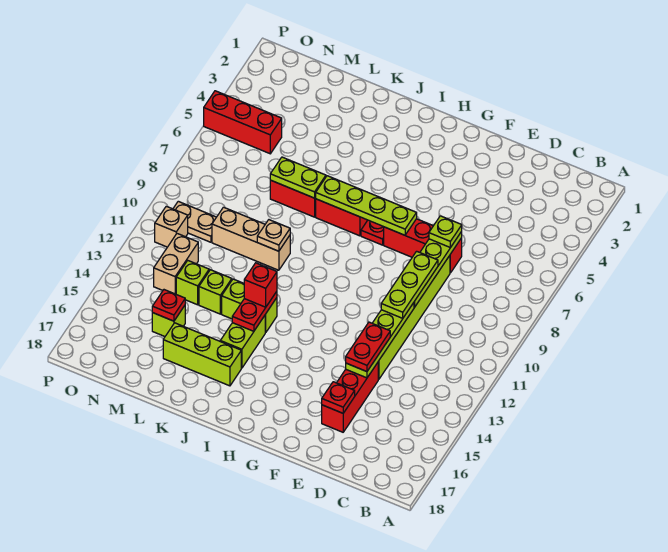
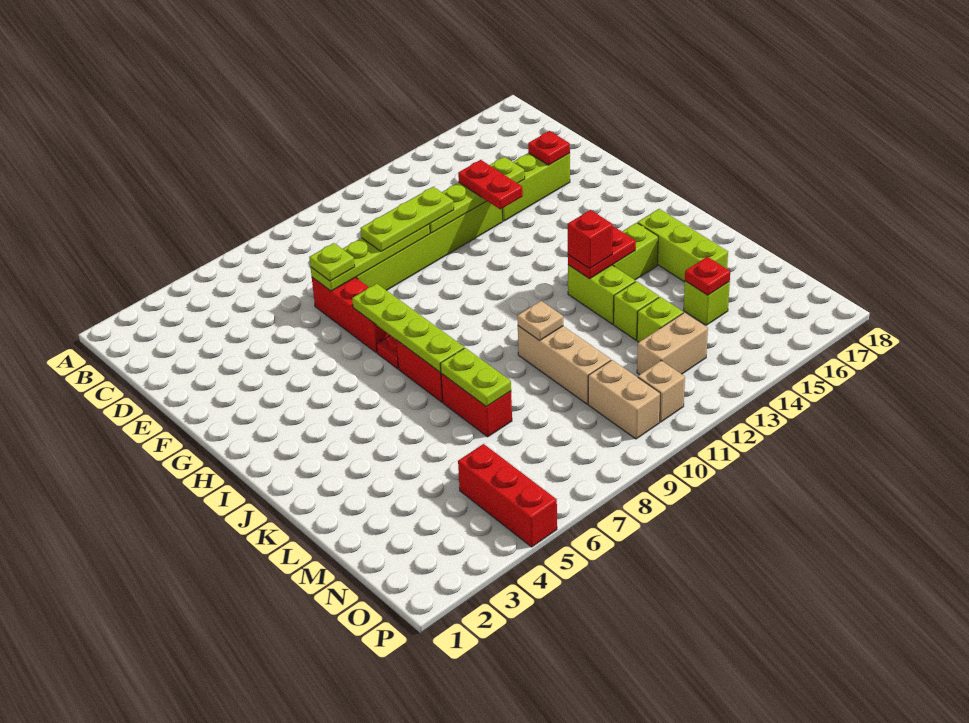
red plate E13:E14 level 3 -> red plate E13:F13 level 3
red brick E14:E16 level 1 -> lime brick E14:E16 level 1
tan plate N10:O10 level 1 -> tan brick N10:O10 level 1

